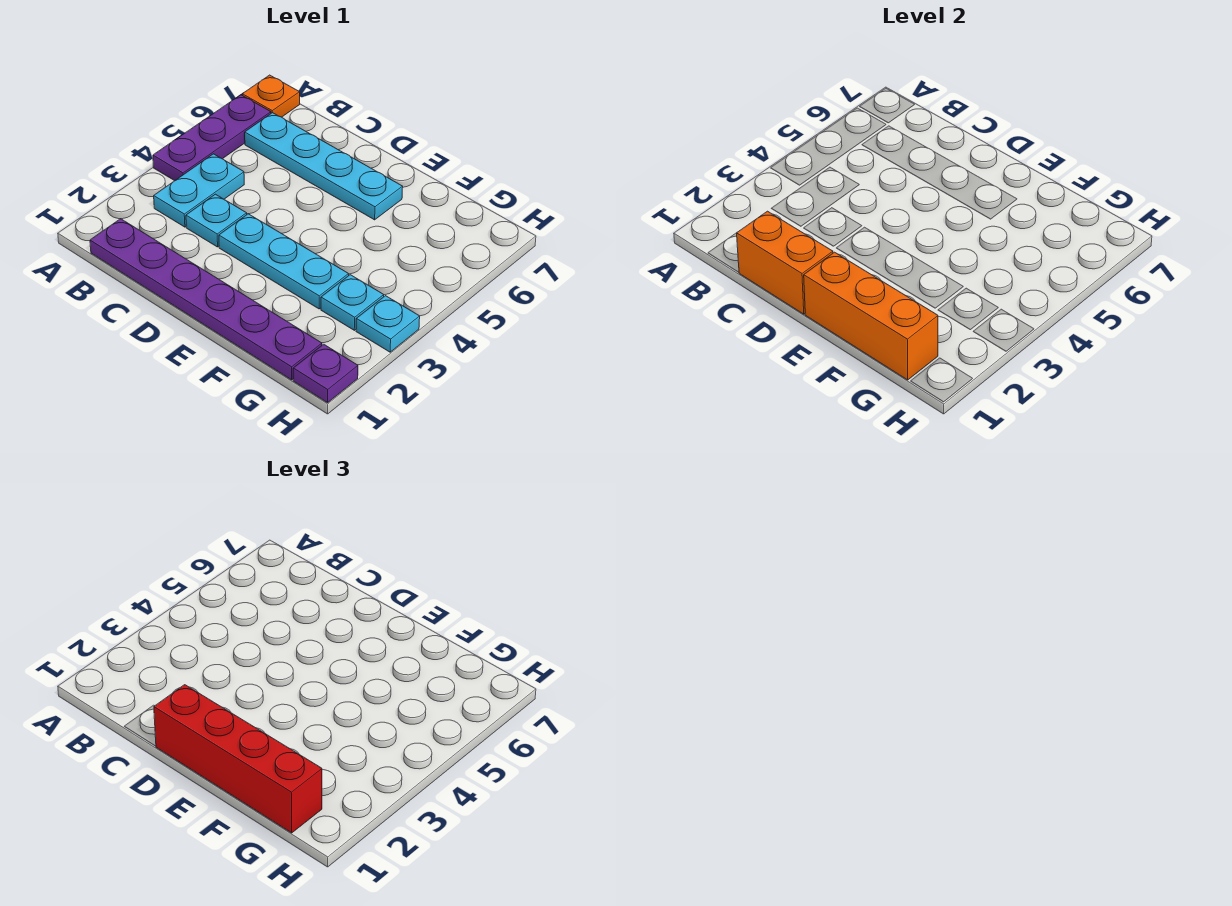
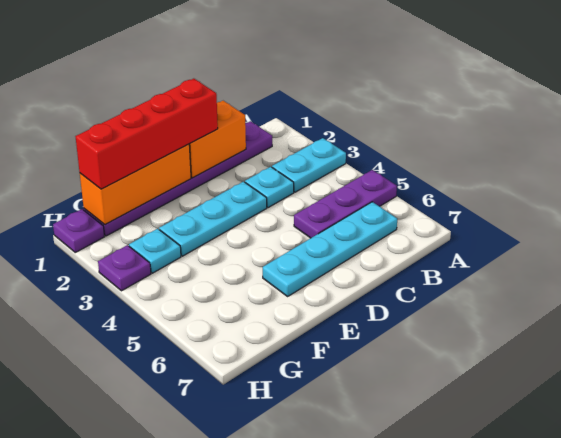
purple plate A4:A6 level 1 -> purple plate A5:C5 level 1
orange plate A7 level 1 -> none
cyan plate B3:B4 level 1 -> cyan plate A3:B3 level 1
cyan plate H3 level 1 -> purple plate H3 level 1

